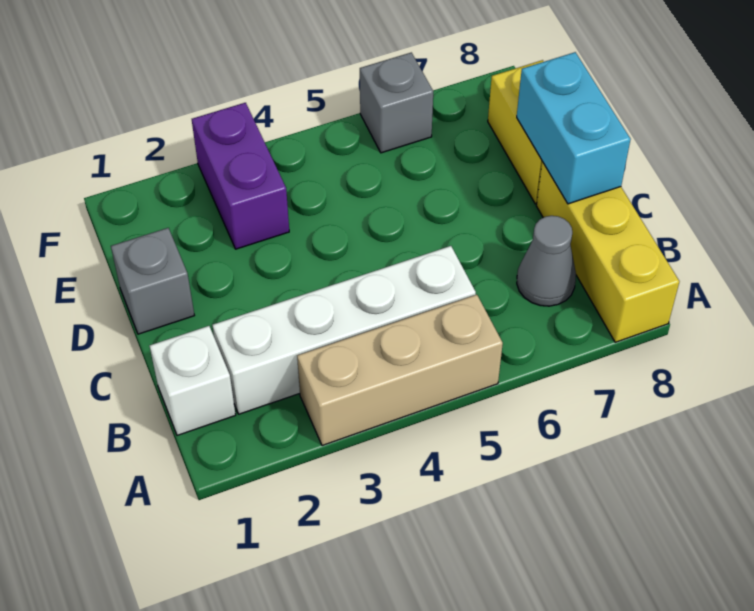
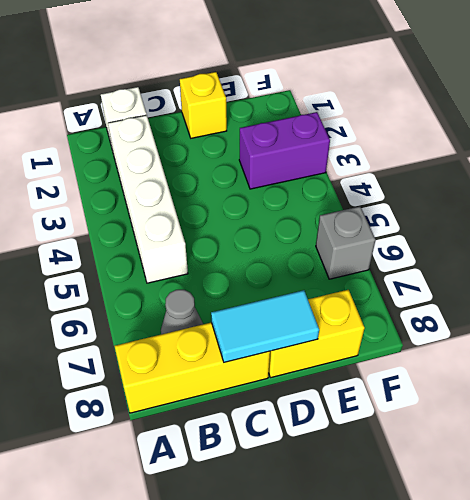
tan brick A3:A5 level 1 -> none
cyan brick C8:D8 level 2 -> cyan tile C8:D8 level 2
grey brick D1 level 1 -> yellow brick D1 level 1

